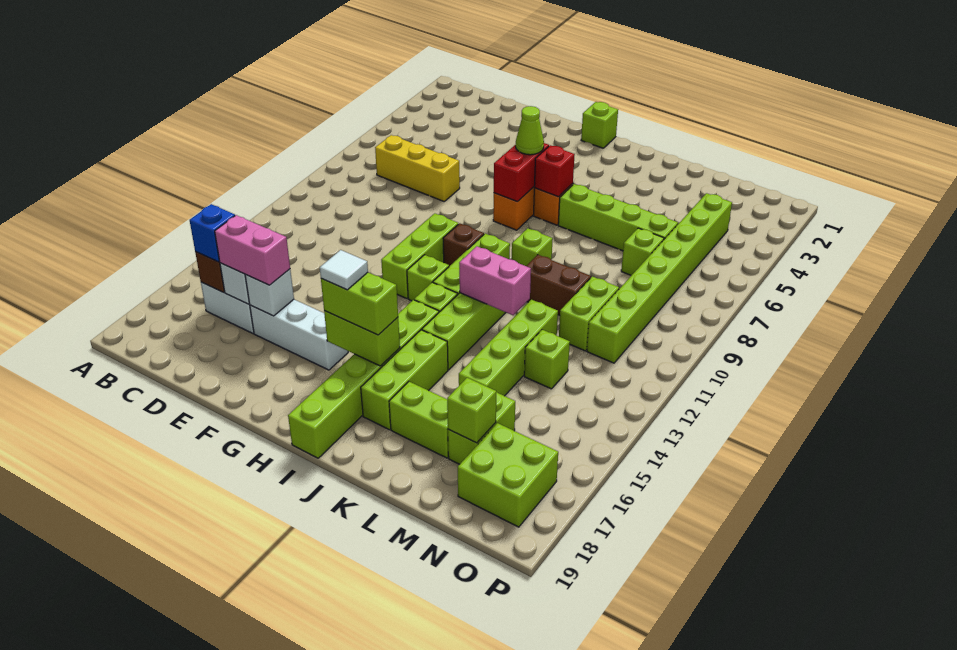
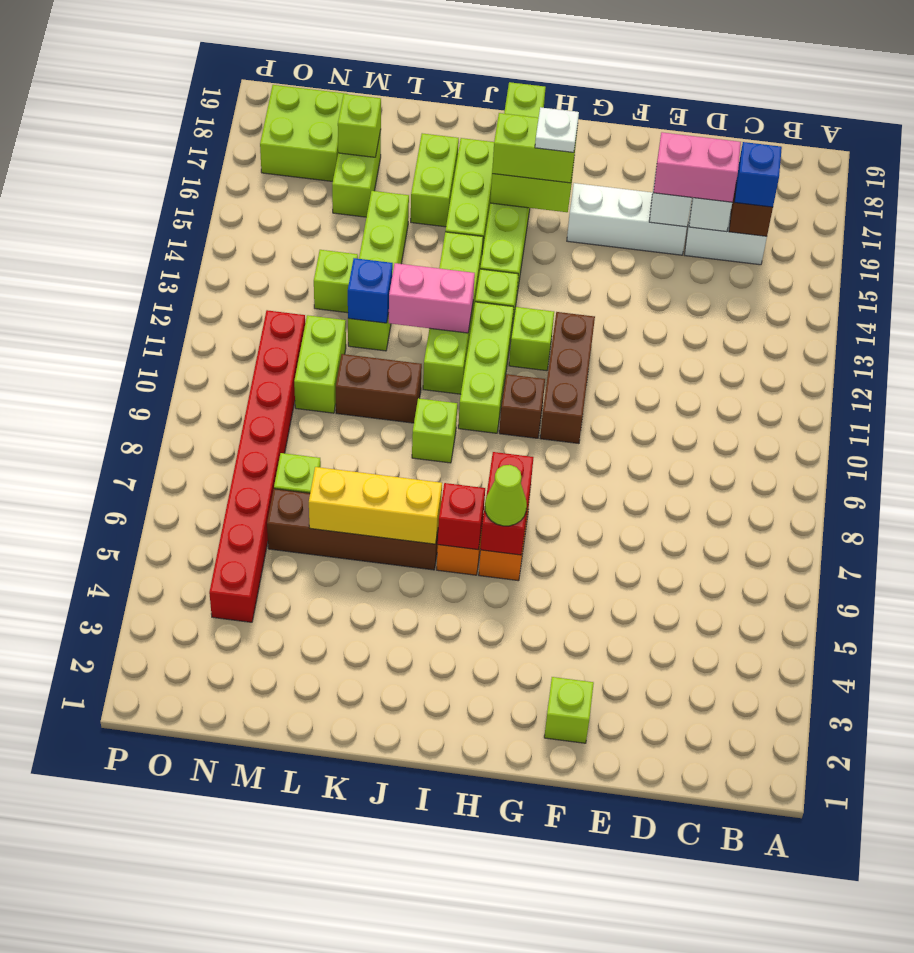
yellow brick C7:E7 level 1 -> yellow brick J6:L6 level 2
lime brick G10:G12 level 1 -> brown brick G10:G12 level 1
lime brick H1 level 1 -> lime brick F2 level 1
white tile H16 level 4 -> white plate H16 level 4
lime brick J6:M6 level 1 -> brown brick J6:M6 level 1
lime brick K17:L17 level 1 -> lime brick K16:K17 level 1
none -> blue brick L12 level 2
lime brick N4:N11 level 1 -> red brick N4:N11 level 1

